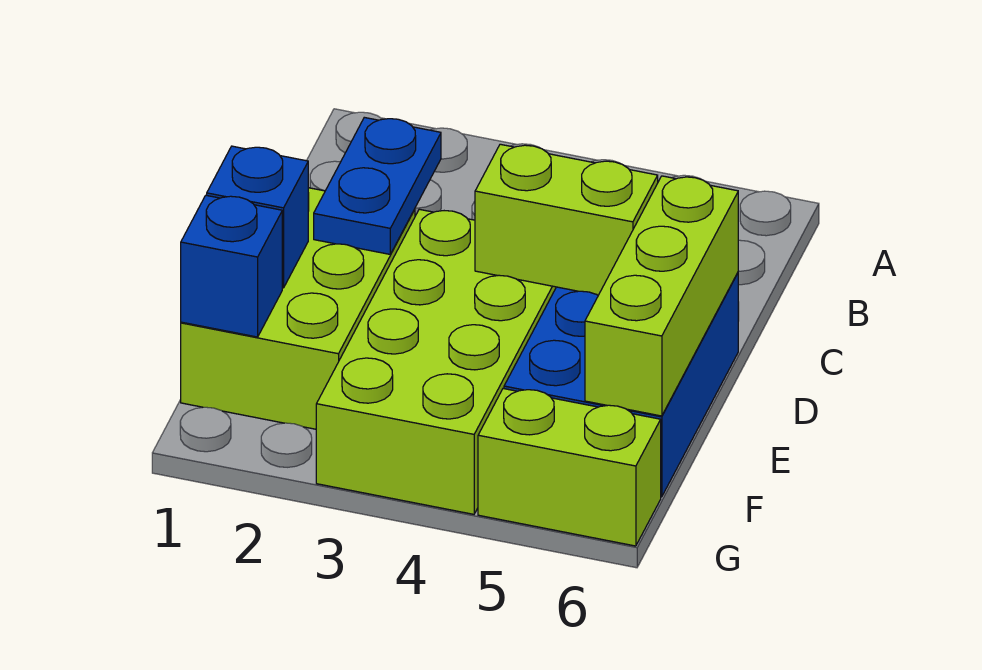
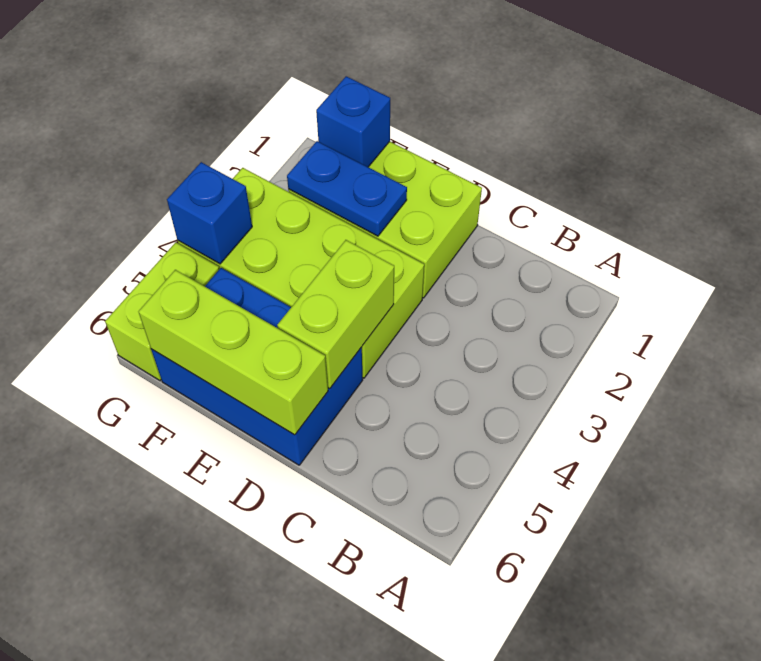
blue plate C2:D2 level 2 -> blue plate E2:F2 level 2
blue brick E1 level 2 -> blue brick G4 level 2

